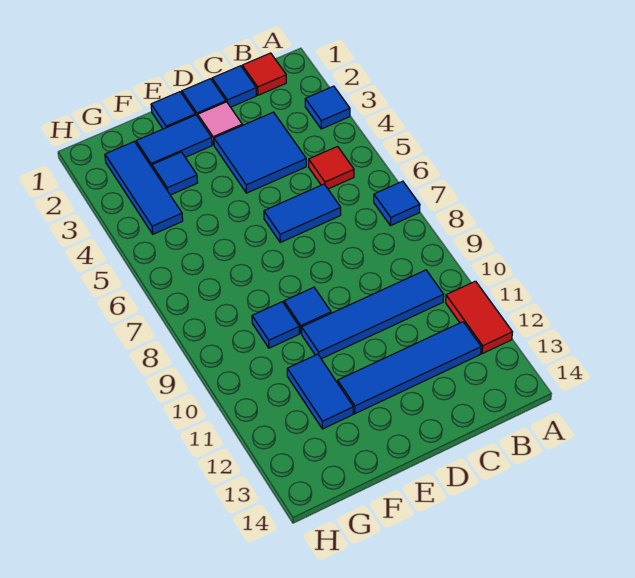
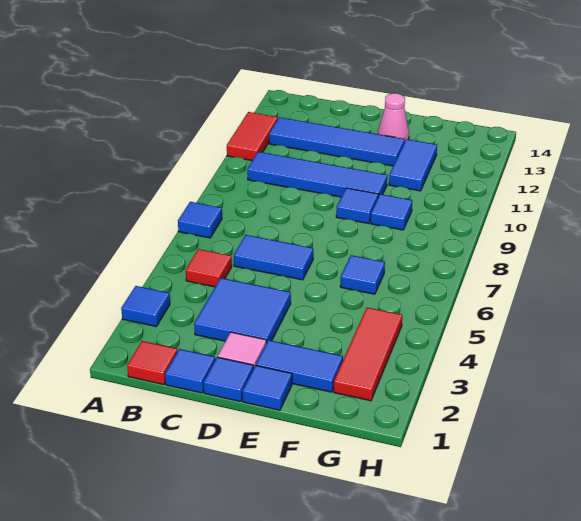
none -> pink cone E13 level 1
blue tile F3 level 1 -> blue tile F6 level 1
blue tile G2:G4 level 1 -> red tile G2:G4 level 1

